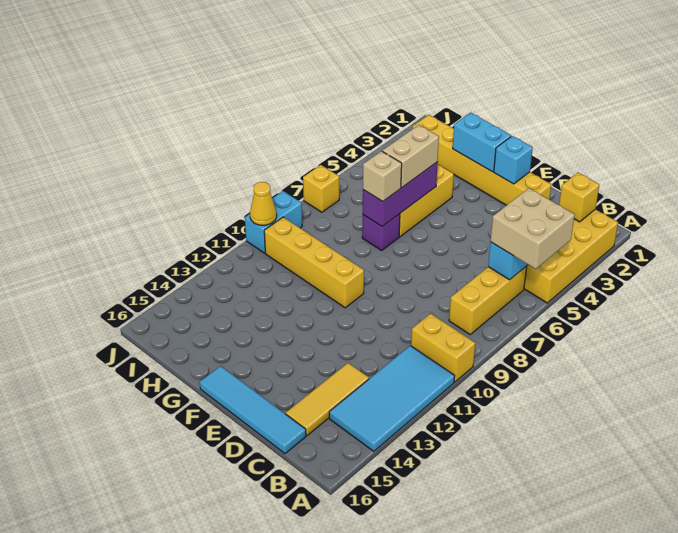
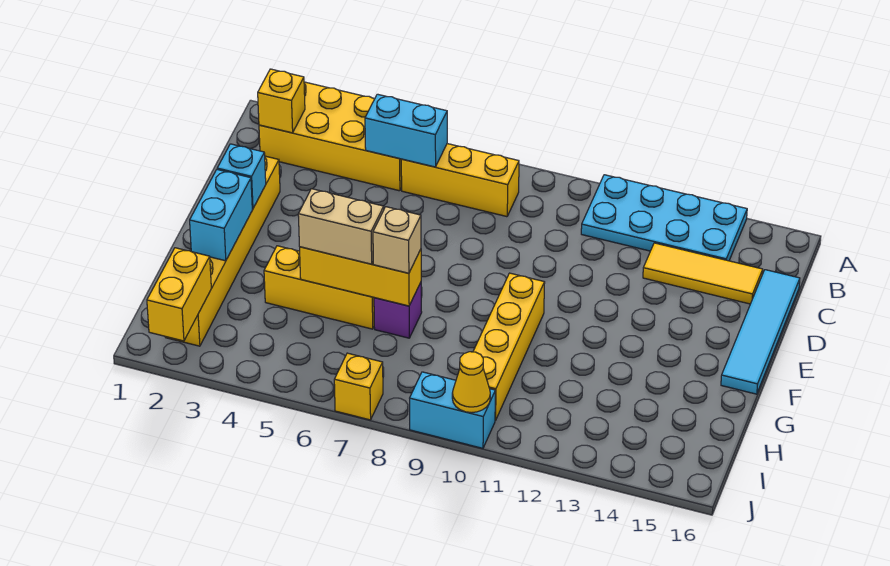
tan brick A5:B6 level 3 -> none
yellow brick A10:B10 level 1 -> yellow brick I2:J2 level 2
cyan tile A11:B14 level 1 -> cyan plate A11:B14 level 1
purple brick G5:G7 level 2 -> yellow brick G5:G7 level 2

